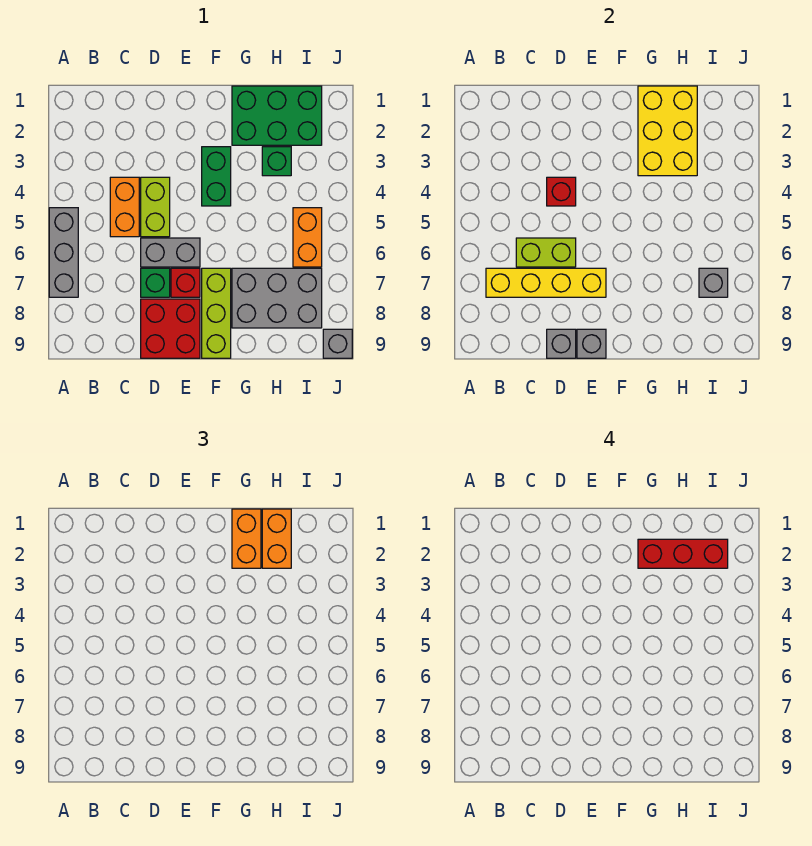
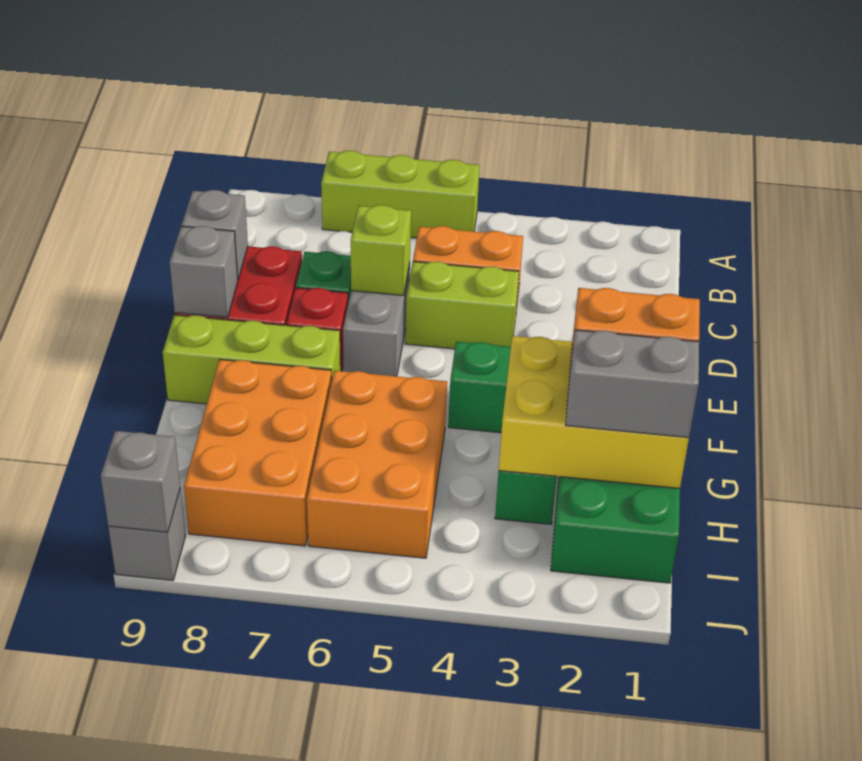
grey brick A5:A7 level 1 -> lime brick A5:A7 level 1
yellow brick B7:E7 level 2 -> none
lime brick C6:D6 level 2 -> lime brick D6 level 2
red brick D4 level 2 -> none
red brick G2:I2 level 4 -> none
grey brick G7:I8 level 1 -> orange brick G7:I8 level 1
orange brick H1:H2 level 3 -> grey brick H1:H2 level 3
orange brick I5:I6 level 1 -> orange brick G5:I6 level 1
grey brick I7 level 2 -> grey brick J9 level 2

